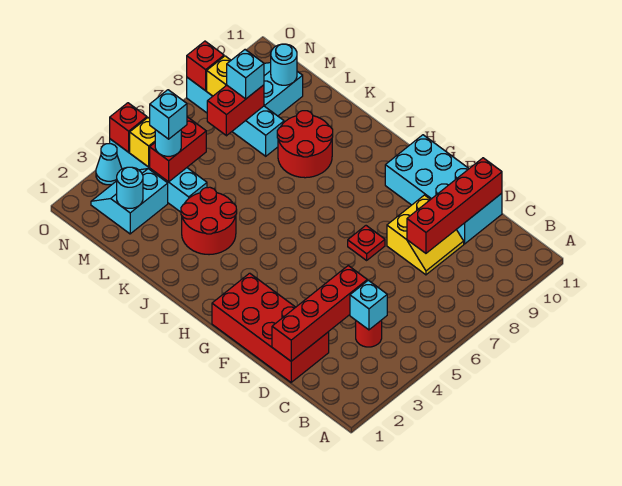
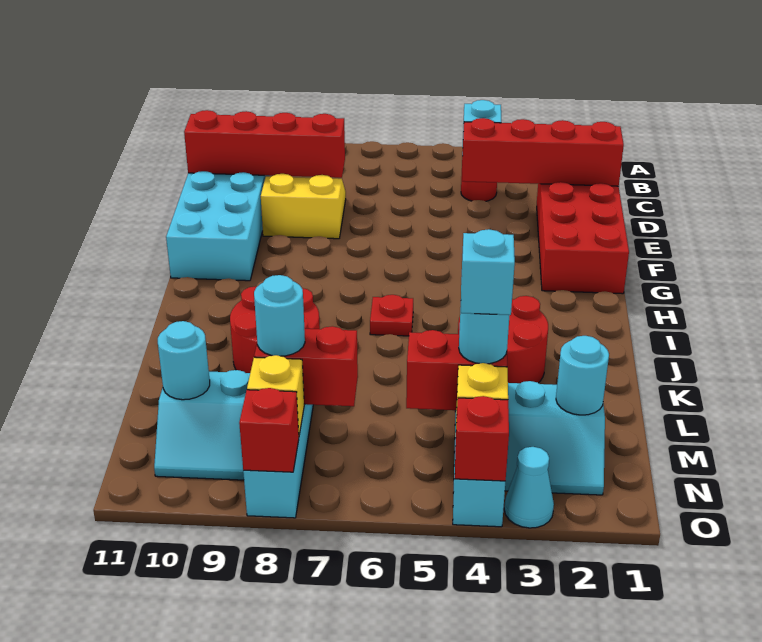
red plate F7 level 1 -> red plate I6 level 1
cyan brick M8 level 3 -> cyan round brick M8 level 3

